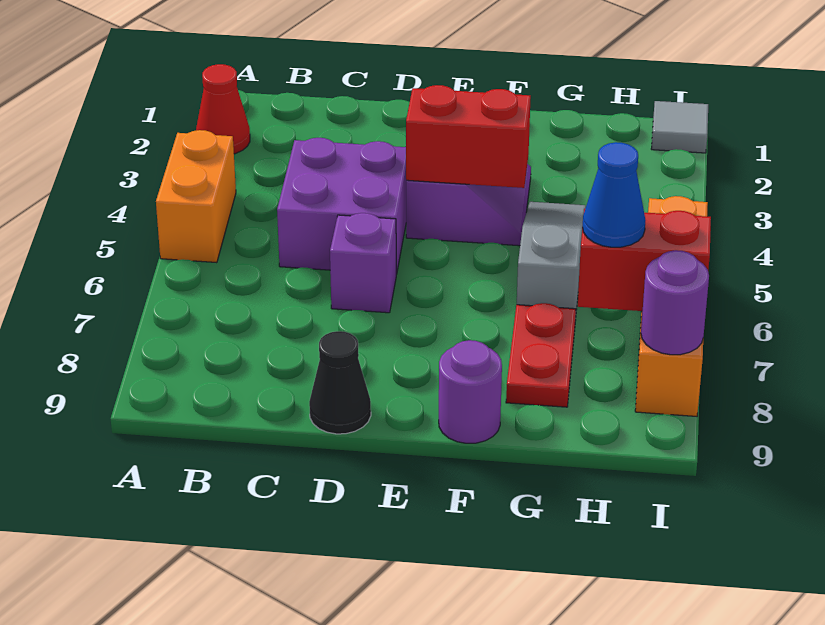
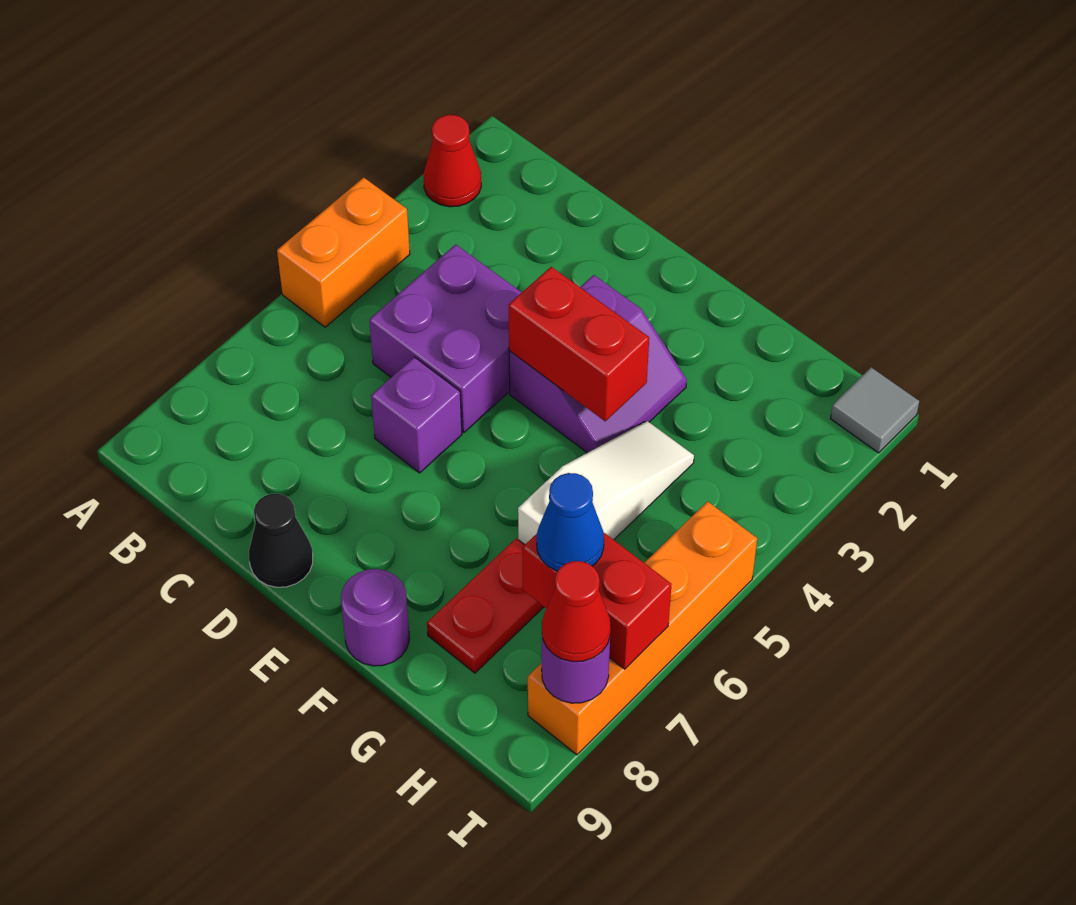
grey slope G4:G6 level 1 top 6 -> white slope G4:G6 level 1 top 6
none -> red cone I8 level 3

